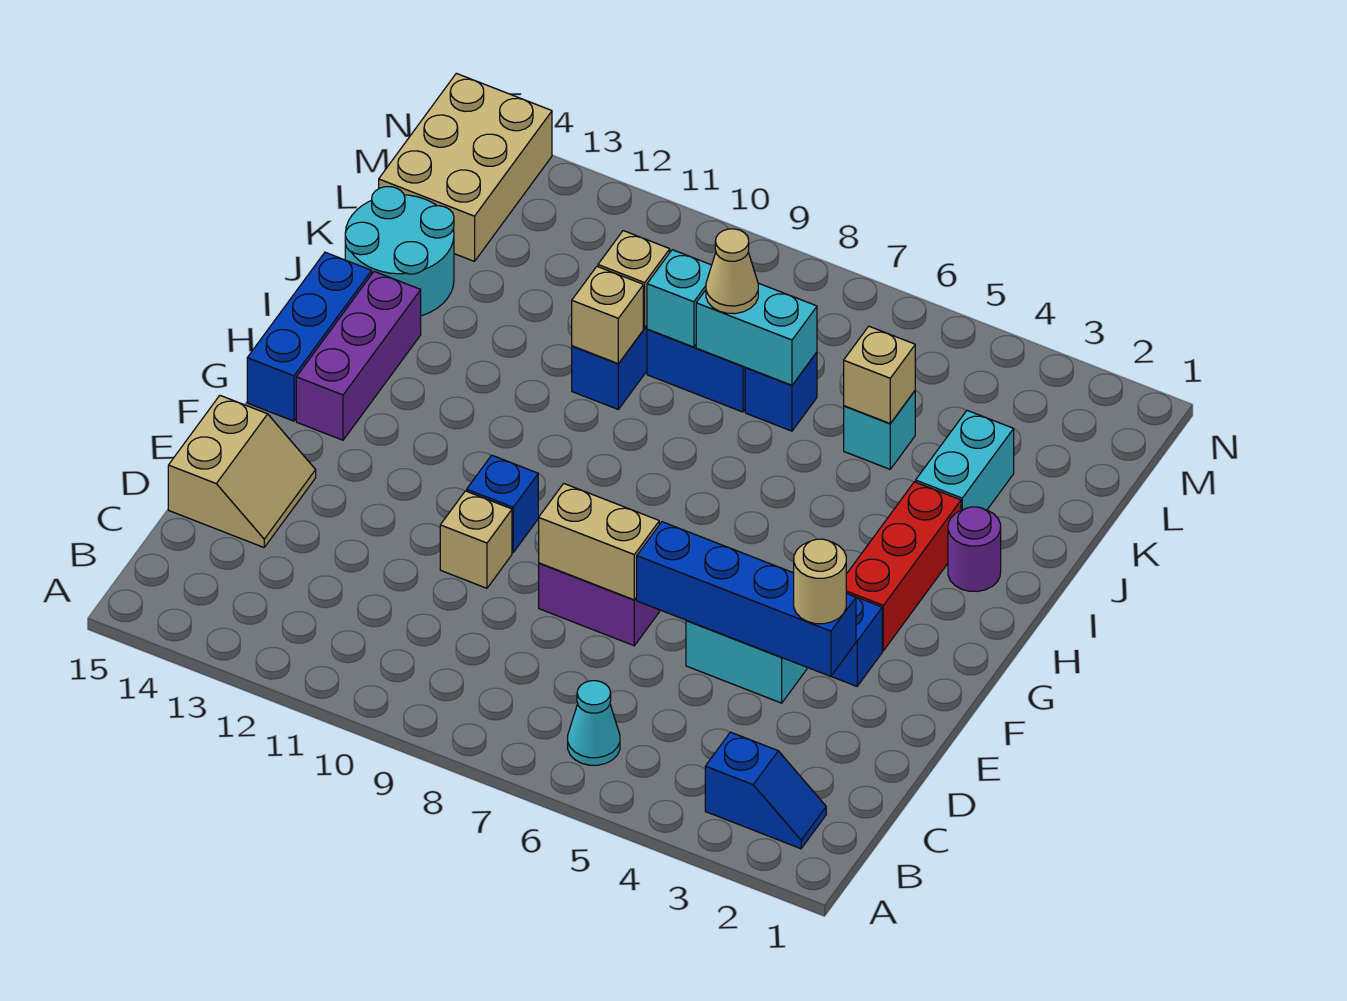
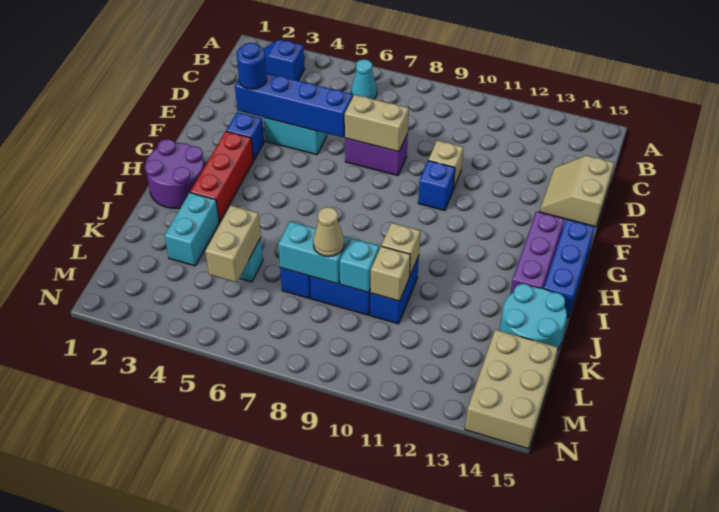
tan round brick E3 level 3 -> blue round brick E3 level 3
purple round brick I2 level 1 -> purple round brick H1:I2 level 1
tan brick K5 level 2 -> tan brick K5:L5 level 2

